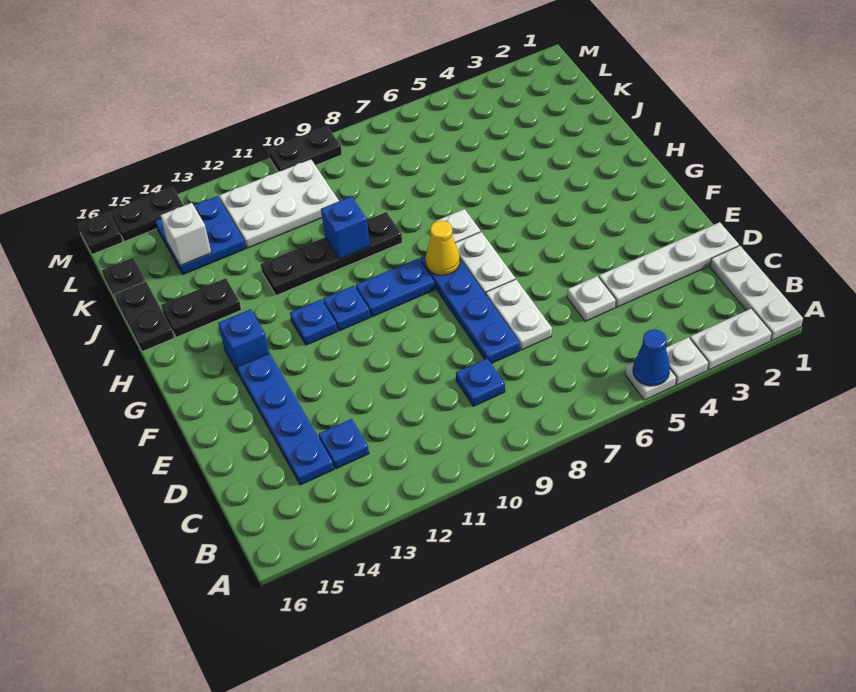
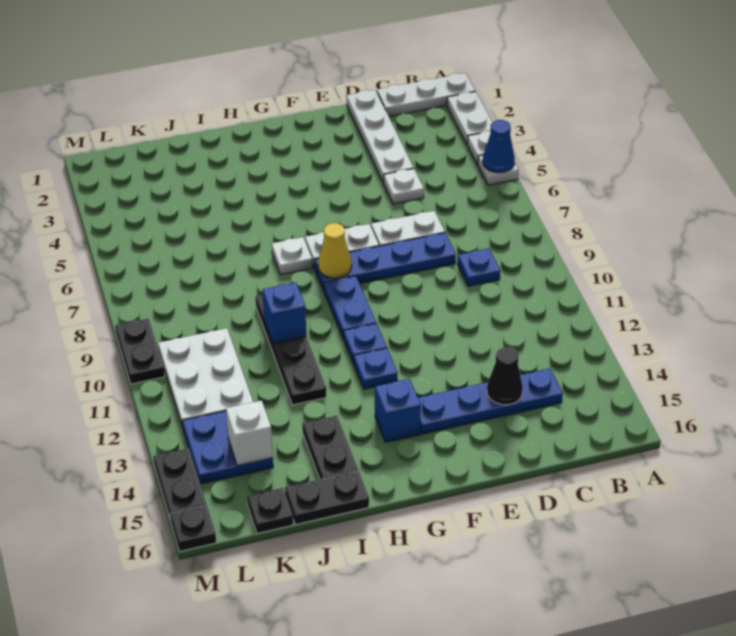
blue plate C13 level 1 -> none
none -> black cone D14 level 2

